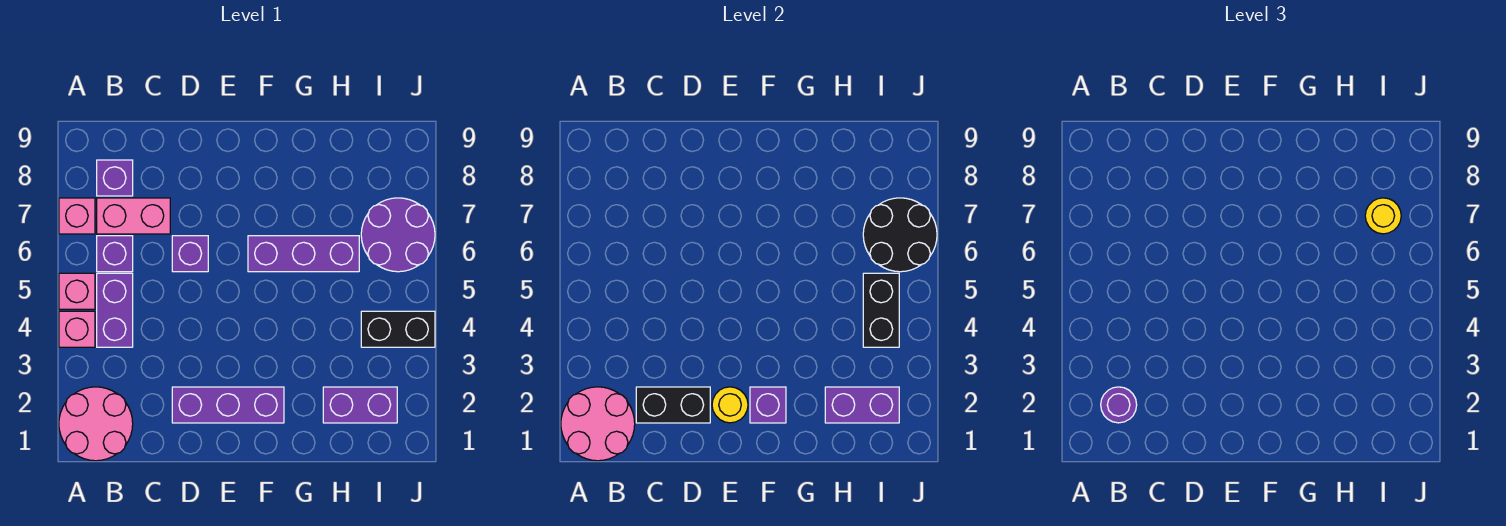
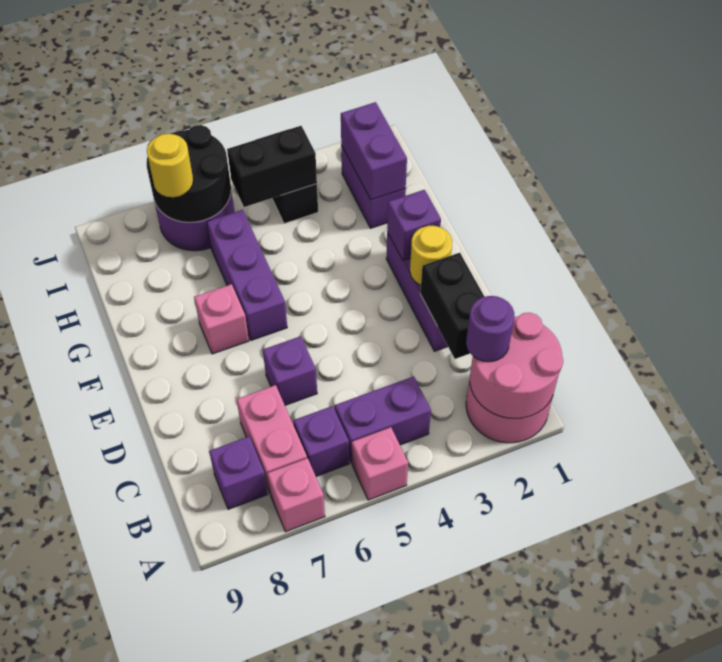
pink brick A4 level 1 -> pink brick F7 level 1

